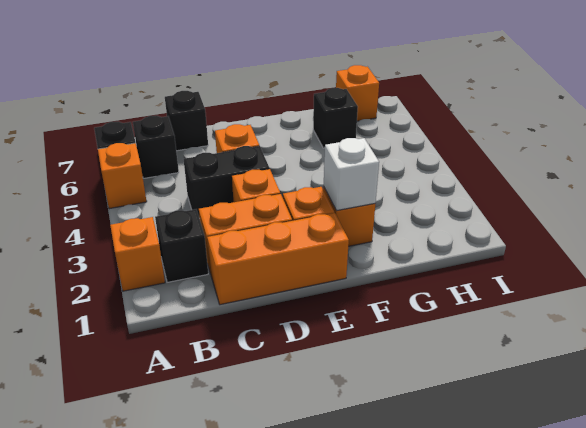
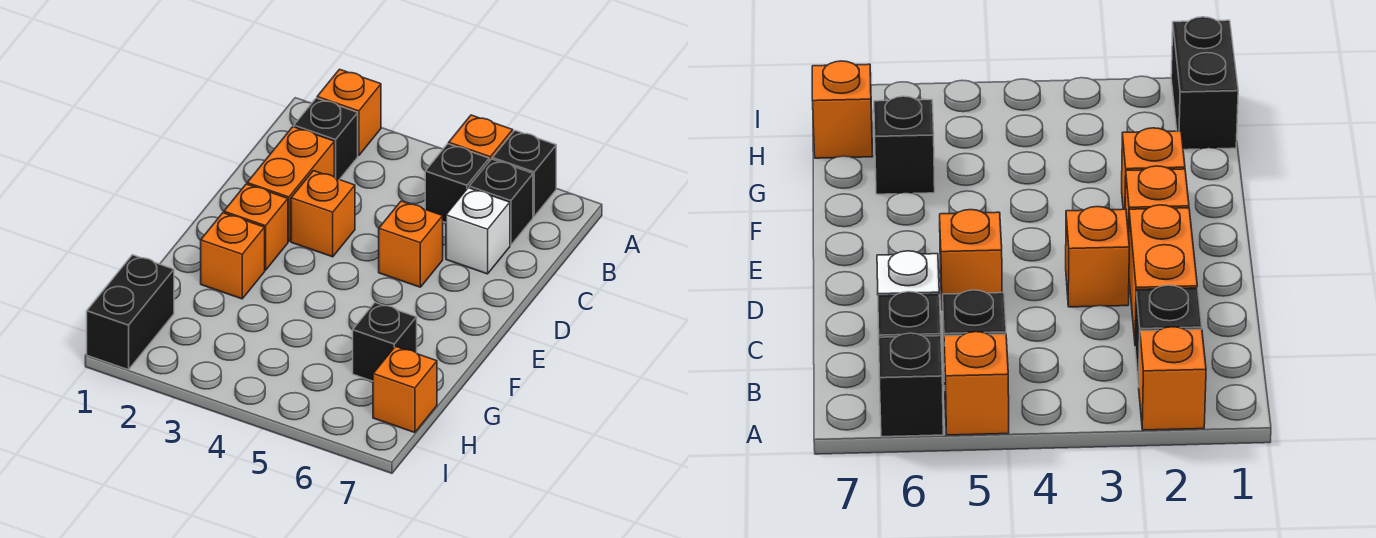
orange brick C1:E1 level 1 -> none
black brick C4:D4 level 1 -> black brick H1:I1 level 1
black brick C7 level 1 -> black brick B5 level 1
white brick F2 level 2 -> white brick C6 level 1

